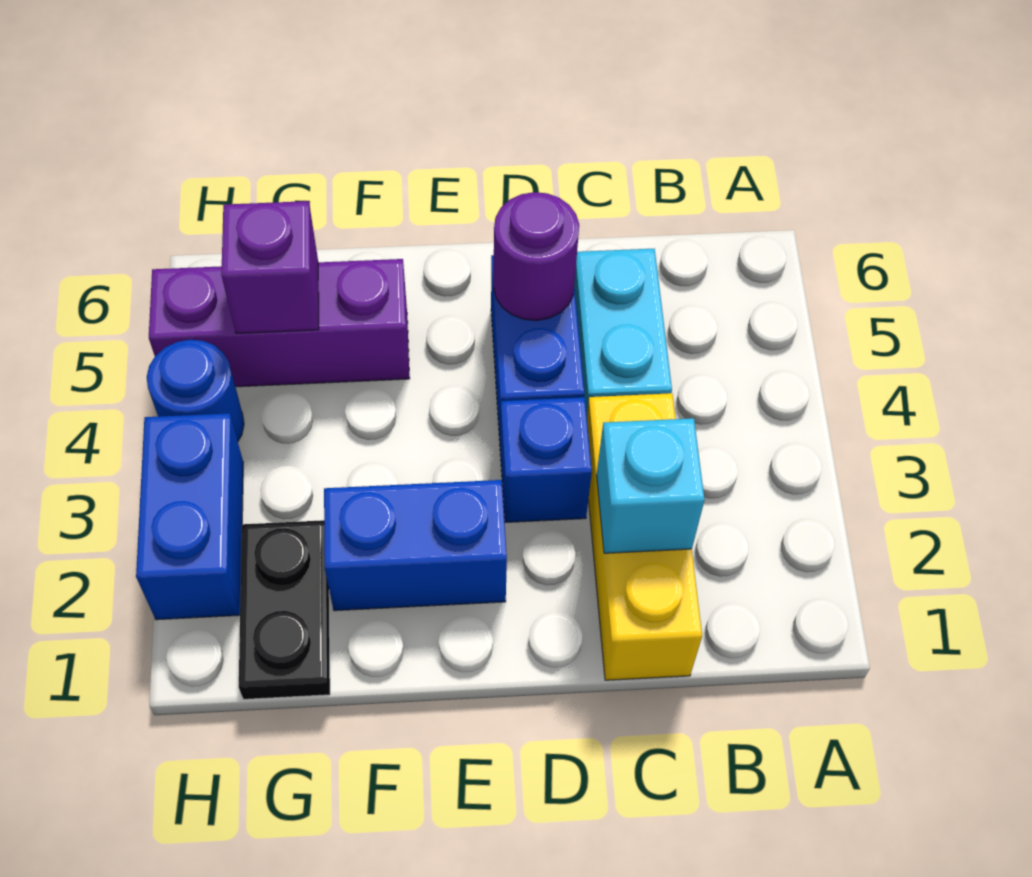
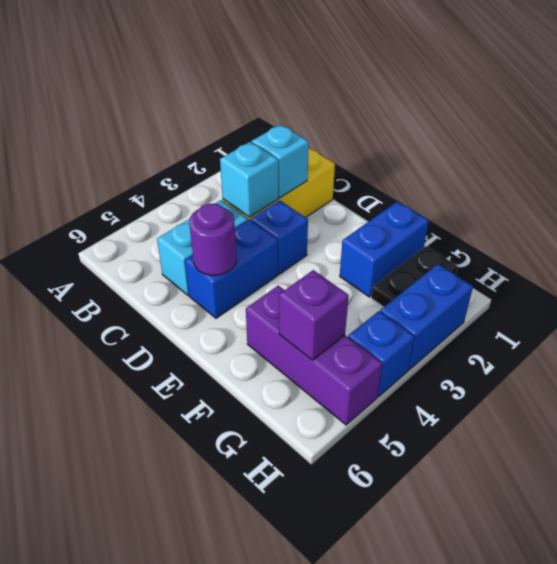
none -> cyan brick C3 level 2
blue brick E2:F2 level 1 -> blue brick F1:F2 level 1
blue round brick H4 level 1 -> blue brick H4 level 1

